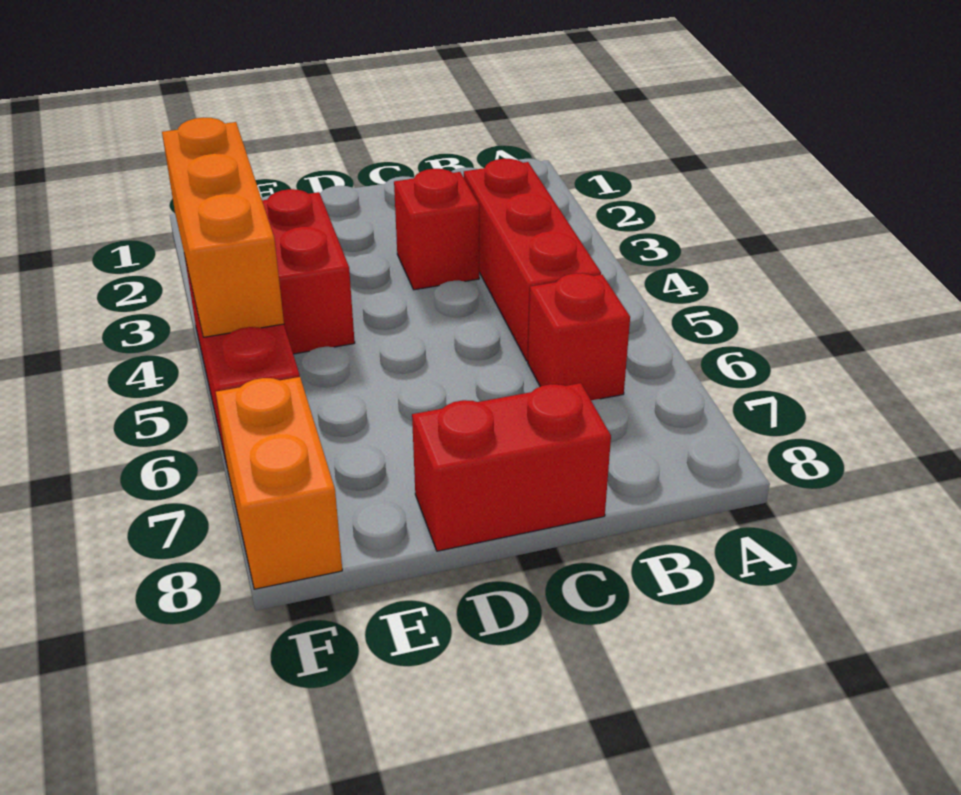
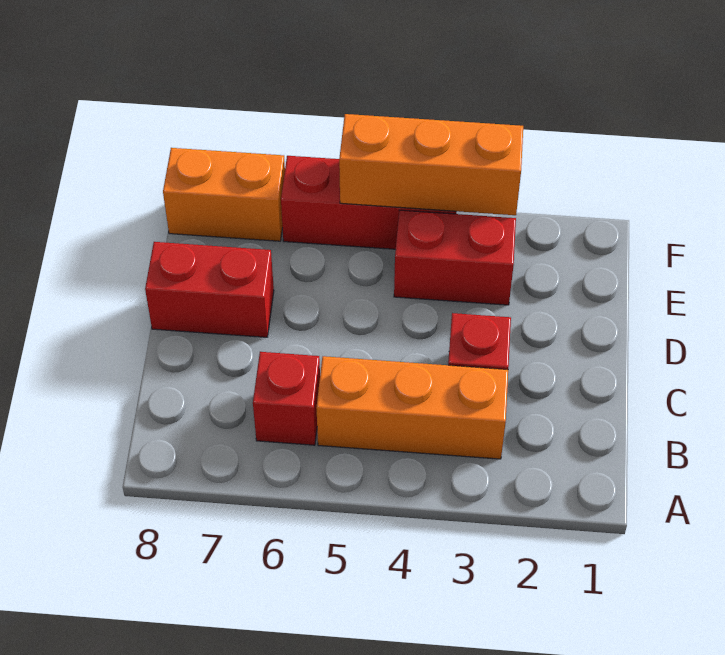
red brick B3:B5 level 1 -> orange brick B3:B5 level 1
red brick C8:D8 level 1 -> red brick D7:D8 level 1

